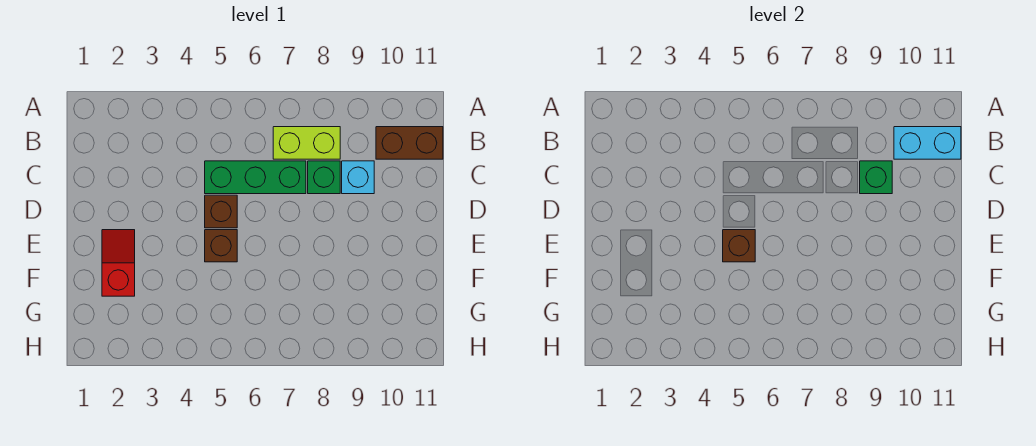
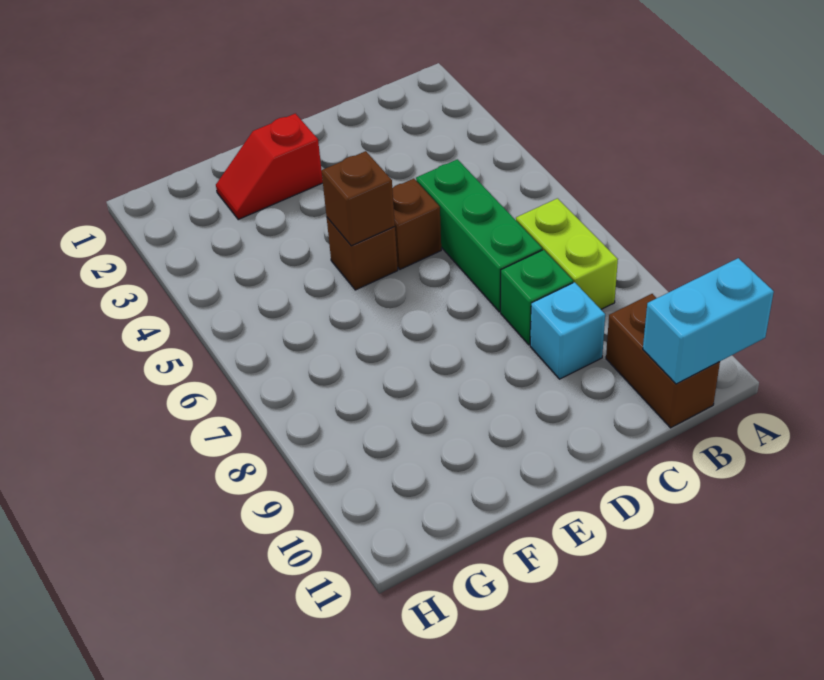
cyan brick B10:B11 level 2 -> cyan brick A11:B11 level 2
green brick C9 level 2 -> none
red slope E2:F2 level 1 top F -> red slope E2:F2 level 1 top E

